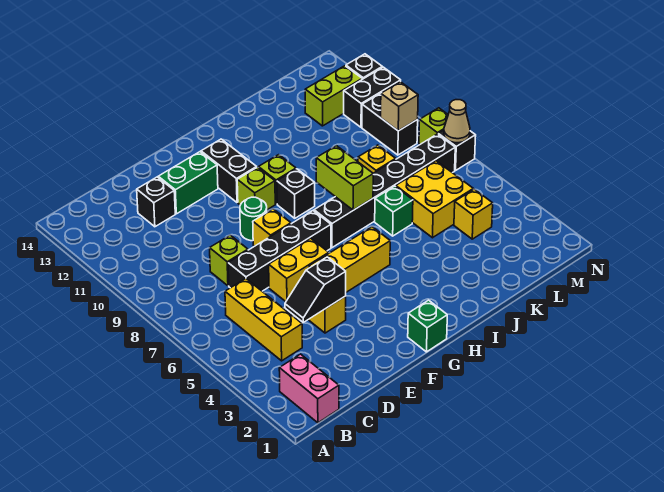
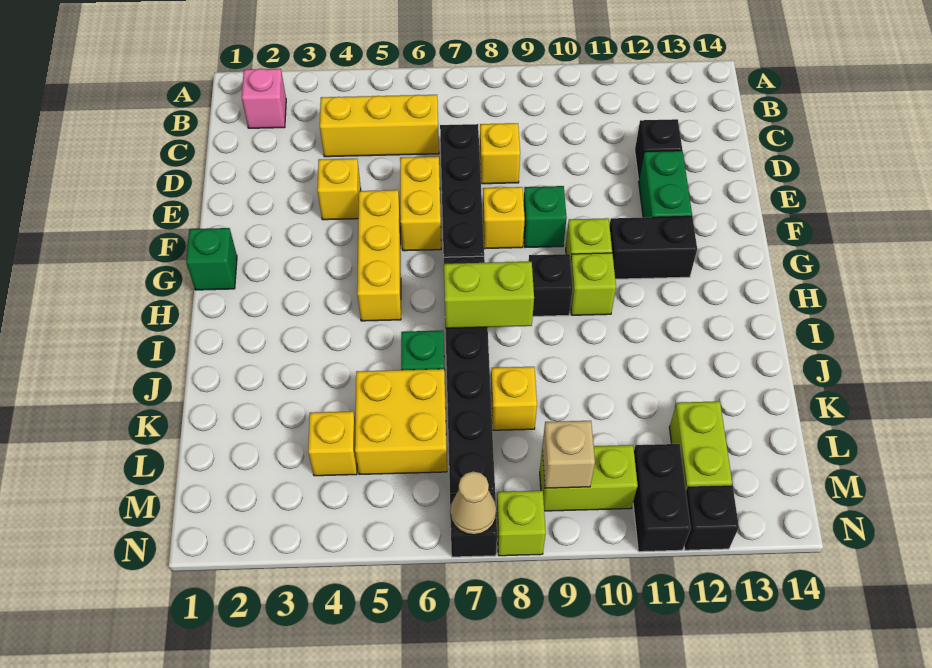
pink brick B1:B2 level 1 -> pink brick B2 level 1
black slope D4:E4 level 2 top E -> none
lime brick D8 level 1 -> yellow brick D8 level 1
green round brick F9 level 1 -> green brick F9 level 1
black brick M9:M10 level 1 -> lime brick M9:M10 level 1

